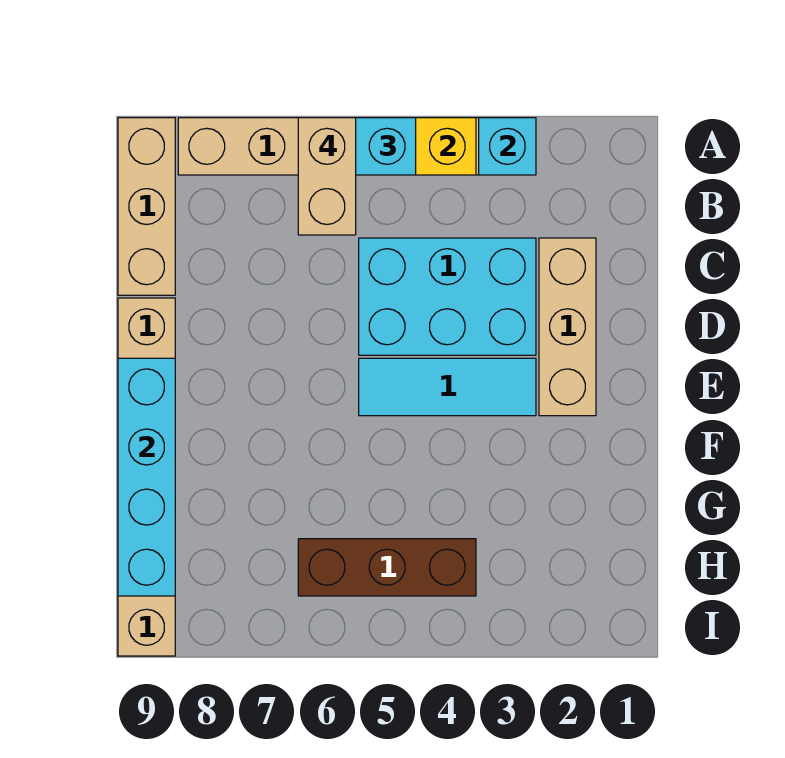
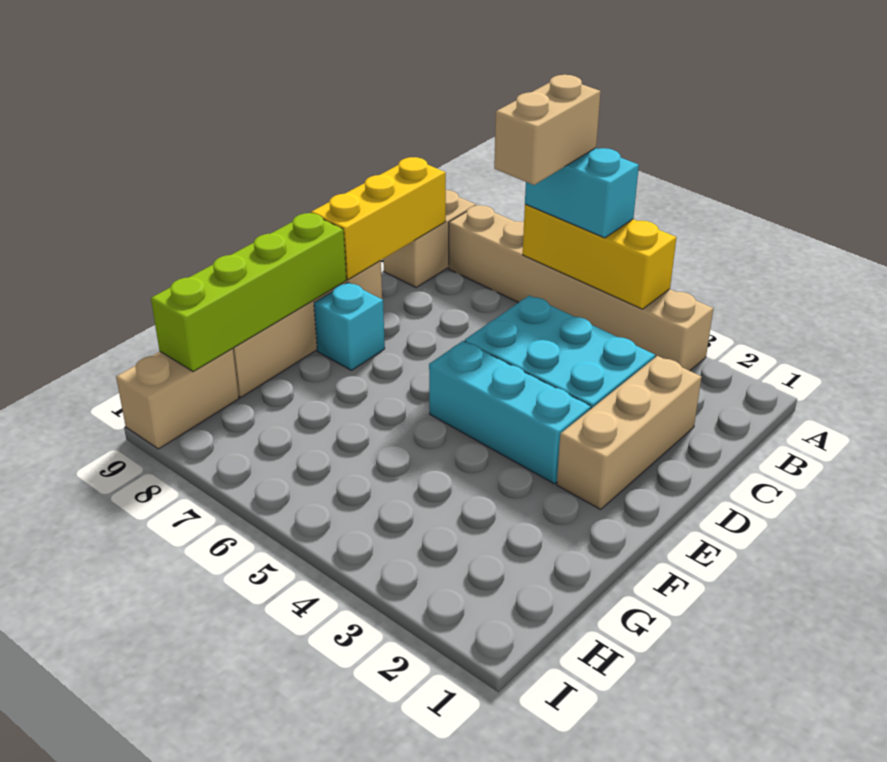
cyan brick A3 level 2 -> cyan brick E8 level 1
tan brick A9:C9 level 1 -> tan brick A9:B9 level 1
none -> yellow brick B9:D9 level 2
cyan tile E3:E5 level 1 -> cyan brick E3:E5 level 1
cyan brick E9:H9 level 2 -> lime brick E9:H9 level 2
brown brick H4:H6 level 1 -> none

